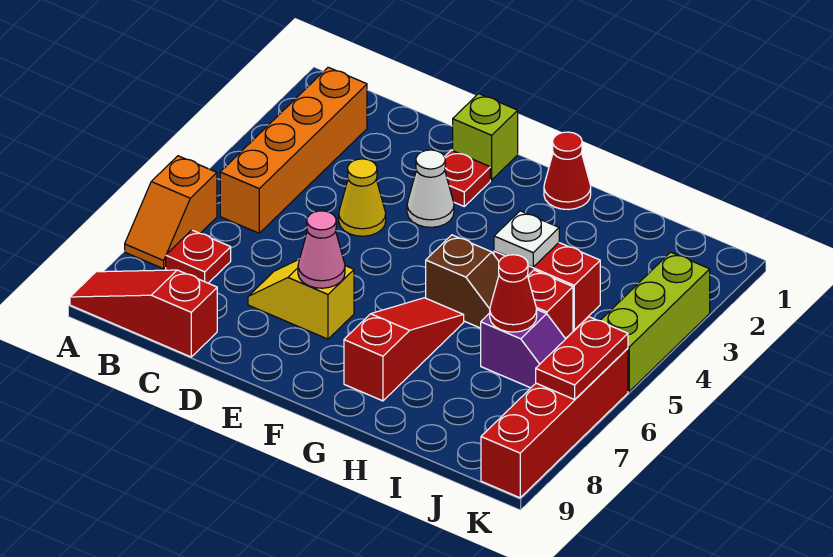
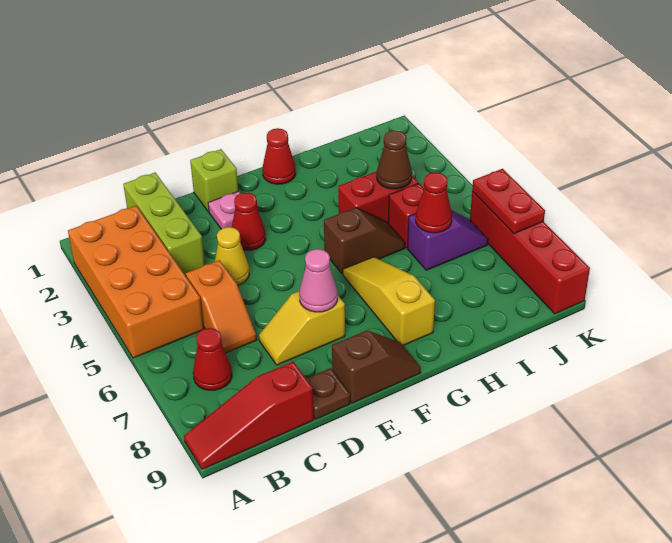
orange slope A6:A7 level 1 top 6 -> orange slope C5:C6 level 1 top 5
orange brick B2:B5 level 1 -> orange brick A2:B5 level 1
red plate B7 level 1 -> red cone B7 level 1
none -> brown plate D9 level 1
red plate E2 level 1 -> pink plate E2 level 1
white cone E3 level 1 -> red cone E3 level 1
none -> brown slope E9:F9 level 1 top E
red slope G6:G8 level 1 top 8 -> yellow slope G6:G8 level 1 top 8
white plate H4 level 2 -> none
none -> brown cone I4 level 2
lime brick K3:K5 level 1 -> lime brick C1:C3 level 1

